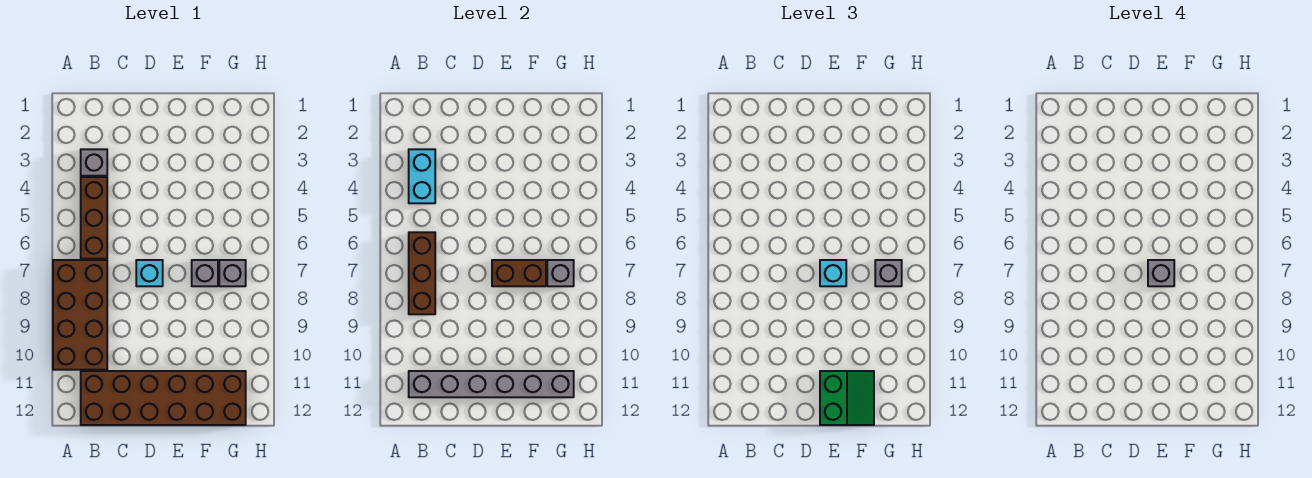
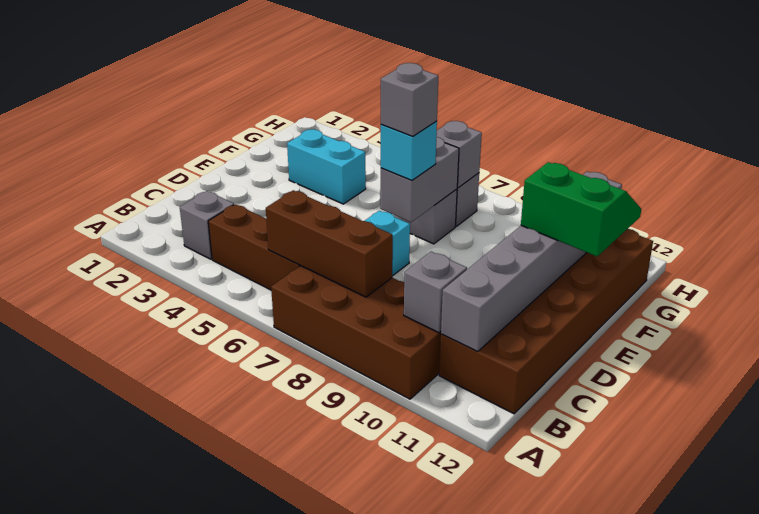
cyan brick B3:B4 level 2 -> cyan brick F3:F4 level 1
brown brick E7:F7 level 2 -> grey brick E7:F7 level 2
grey brick G7 level 3 -> grey brick B10 level 2

